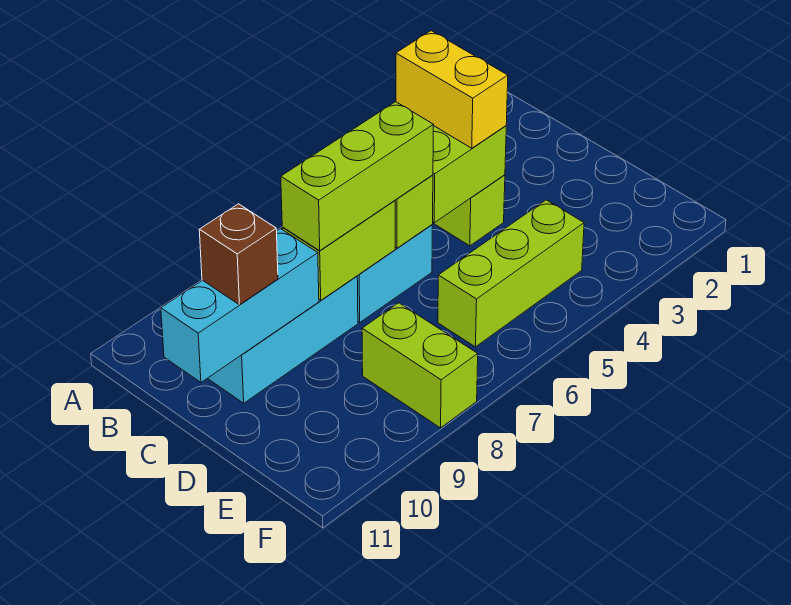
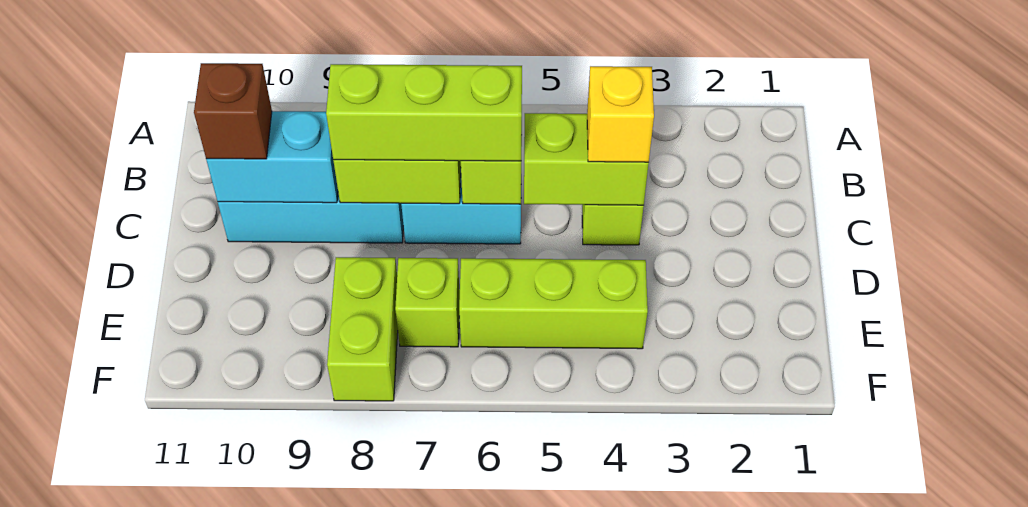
yellow brick B4:C4 level 3 -> yellow brick C4 level 3
cyan brick C9:C11 level 2 -> cyan brick C9:C10 level 2
none -> lime brick E7 level 1

